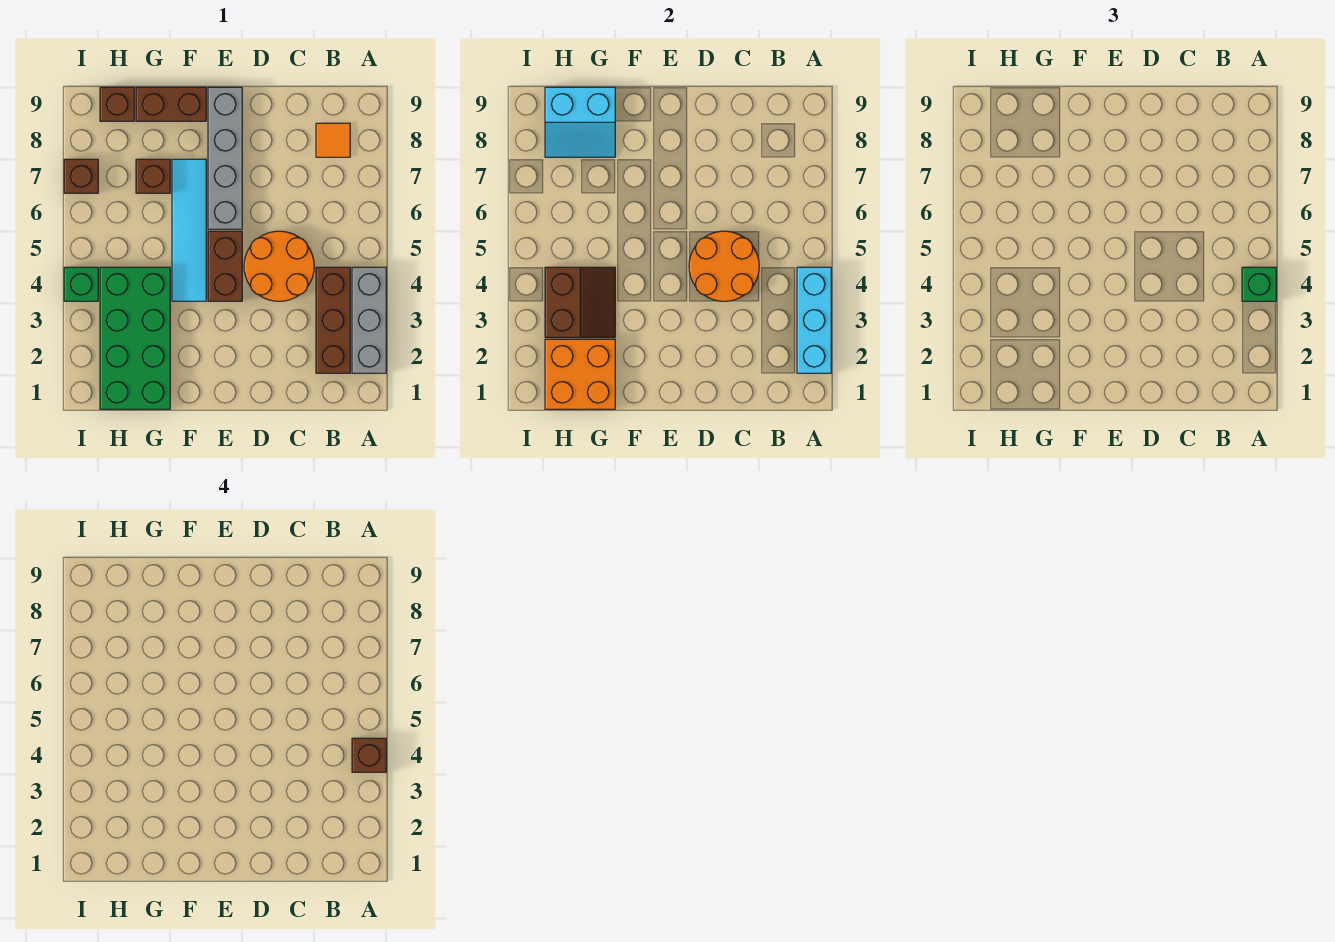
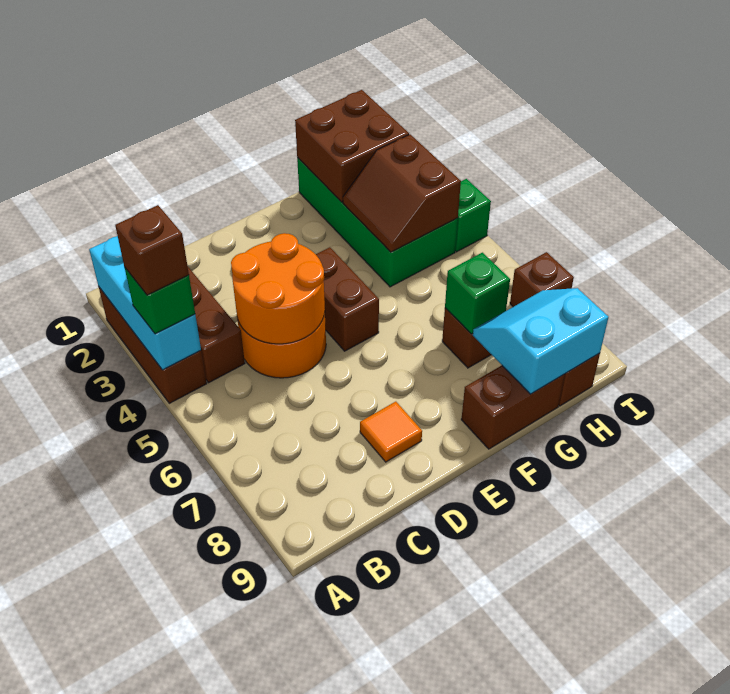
grey brick A2:A4 level 1 -> brown brick A2:A4 level 1
orange tile B8 level 1 -> orange tile D8 level 1
grey brick E6:E9 level 1 -> none
cyan tile F4:F7 level 1 -> none
orange brick G1:H2 level 2 -> brown brick G1:H2 level 2
none -> green brick G7 level 2

